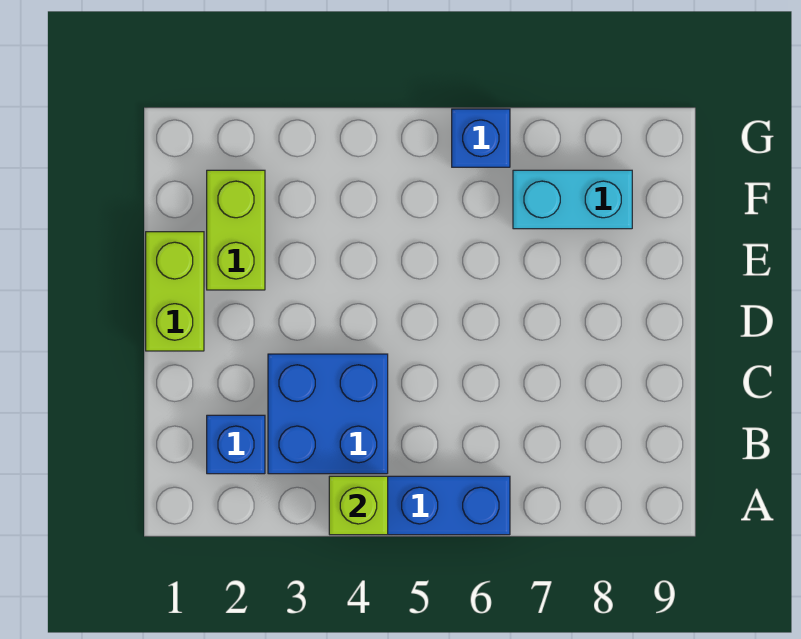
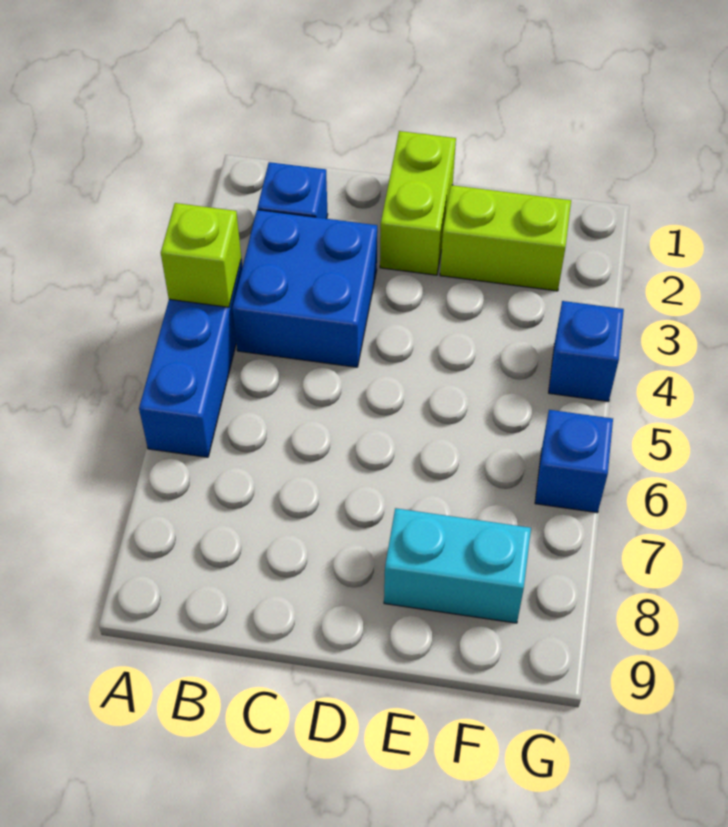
lime brick D1:E1 level 1 -> lime brick D1:D2 level 1
cyan brick F7:F8 level 1 -> cyan brick E8:F8 level 1
none -> blue brick G4 level 1

